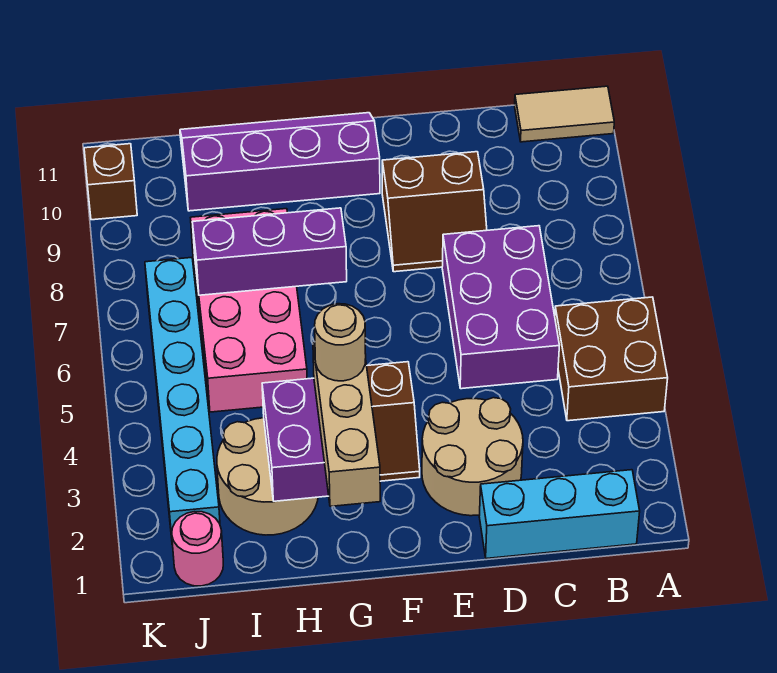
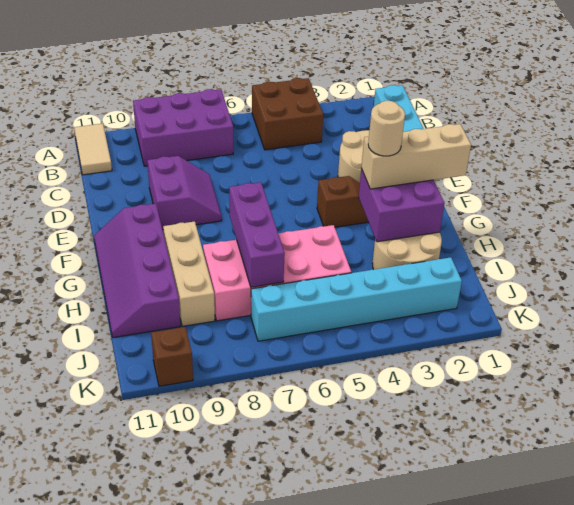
purple brick C5:D7 level 1 -> purple brick A7:B9 level 1
brown slope D8:E9 level 1 top 9 -> purple slope D8:E9 level 1 top 9
none -> tan brick G9:I9 level 1
pink round brick J1 level 1 -> none

